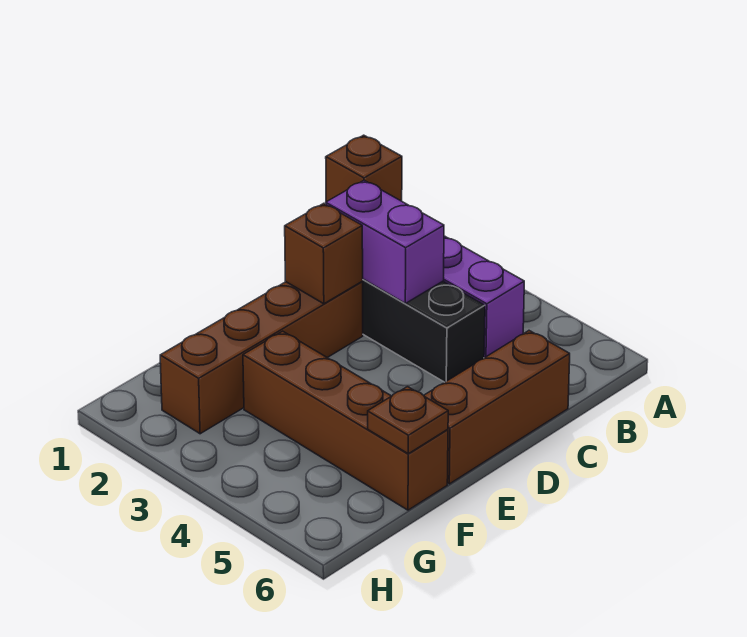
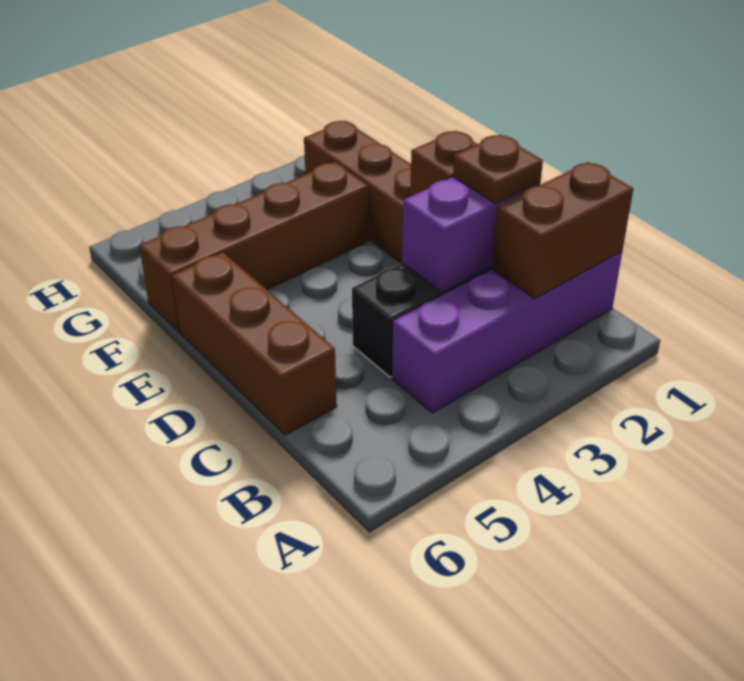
brown brick B1 level 2 -> brown brick B1:B2 level 2
brown plate F6 level 2 -> brown plate C2 level 3

